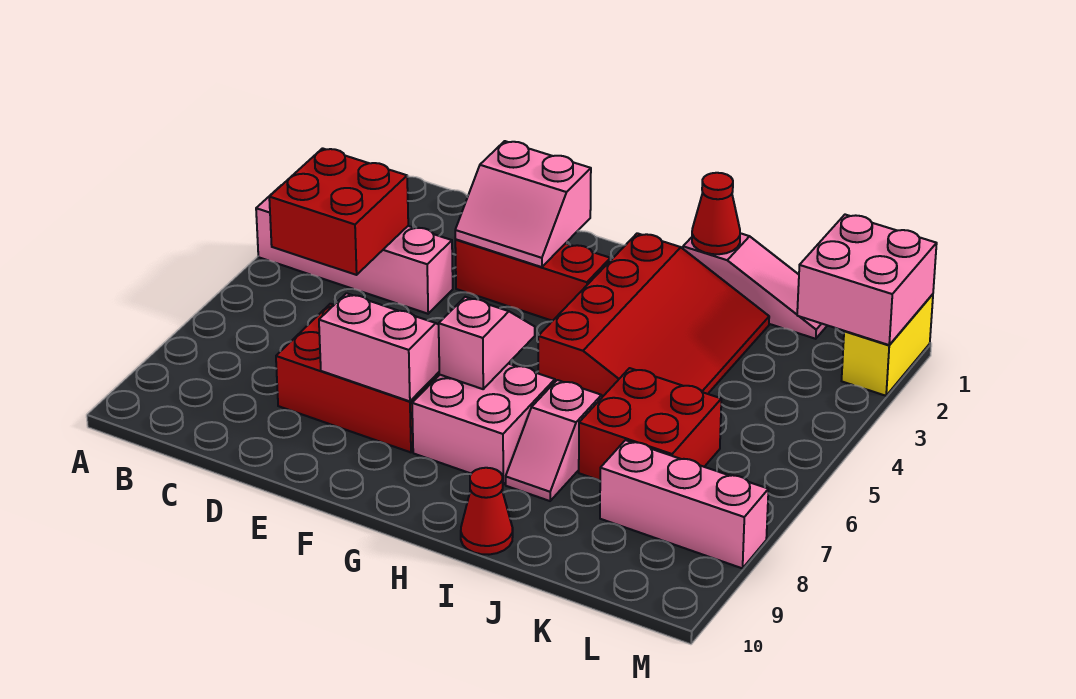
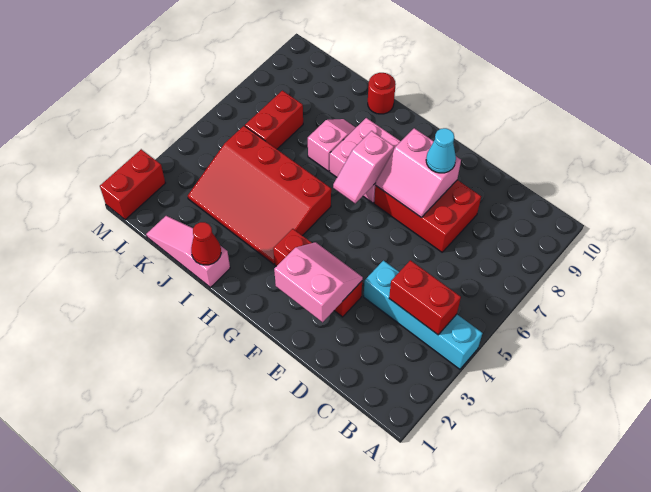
pink brick A4:D4 level 1 -> cyan brick A4:D4 level 1
red brick B4:C5 level 2 -> red brick B4:C4 level 2
none -> cyan cone E8 level 3
red slope H2:J5 level 1 top H -> red slope H3:K5 level 1 top 5
red cone I10 level 1 -> red round brick I10 level 1
red brick J6:K7 level 1 -> red brick K6:K7 level 1
pink brick K8:M8 level 1 -> none
pink brick L1:M2 level 2 -> none
yellow brick M1:M2 level 1 -> red brick M1:M2 level 1

